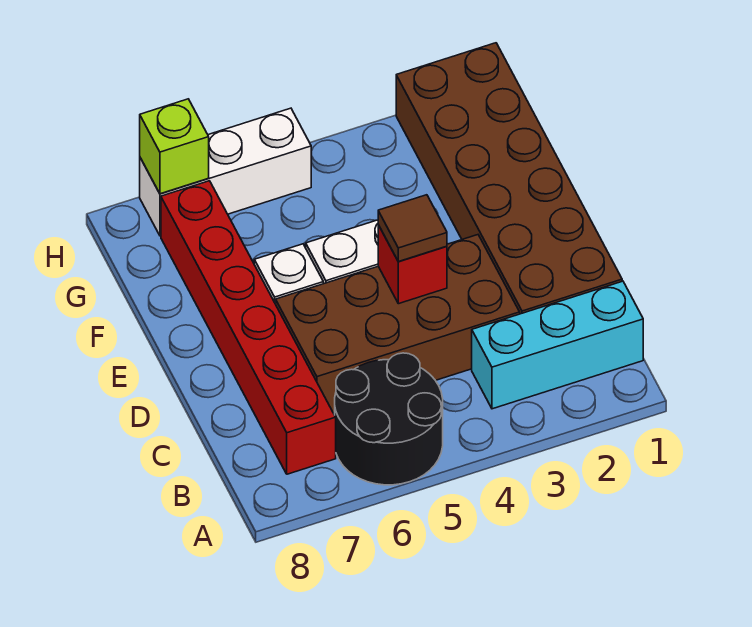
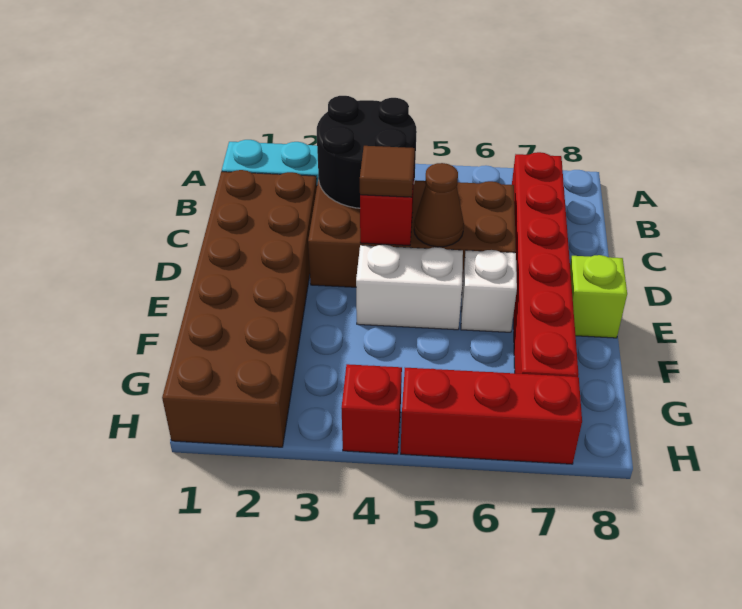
black round brick A5:B6 level 1 -> black round brick B3:C4 level 2
none -> brown cone D5 level 2
none -> red brick H4 level 1
white brick H5:H7 level 1 -> red brick H5:H7 level 1
lime brick H7 level 2 -> lime brick E8 level 1

